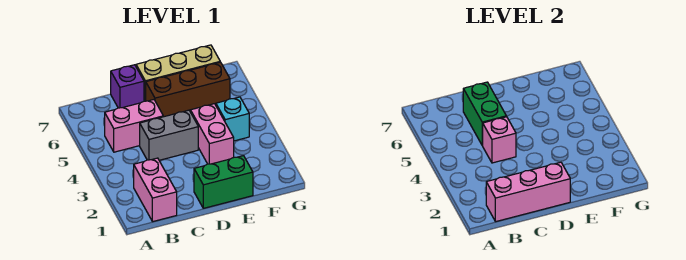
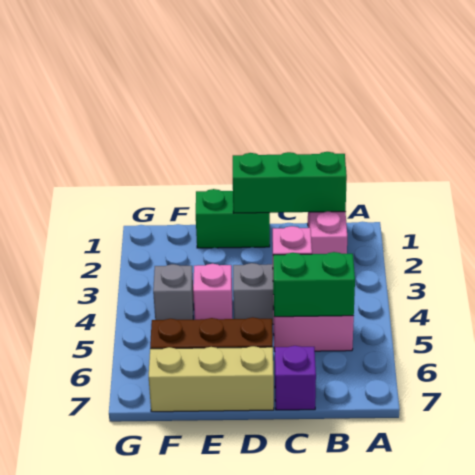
pink brick B1:D1 level 2 -> green brick B1:D1 level 2
green brick C5:C6 level 2 -> green brick B5:C5 level 2
pink brick E3:E4 level 1 -> pink brick E4 level 1
cyan brick F4 level 1 -> grey brick F4 level 1

